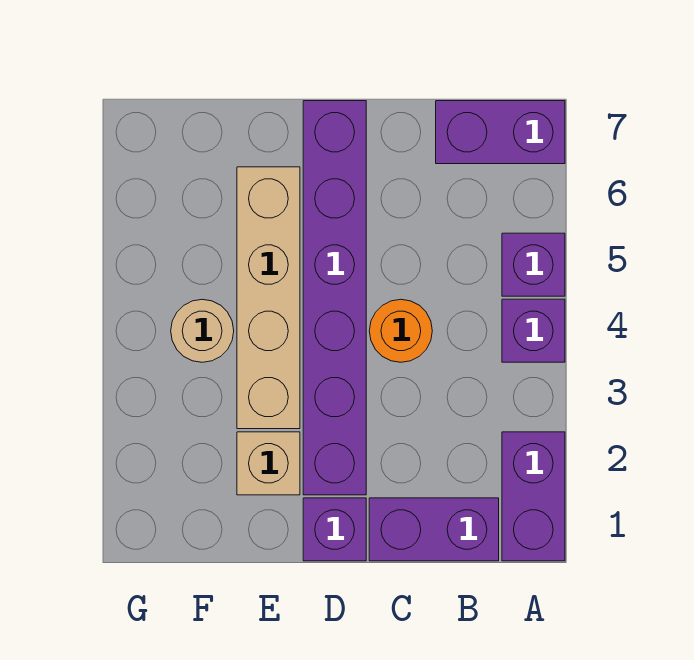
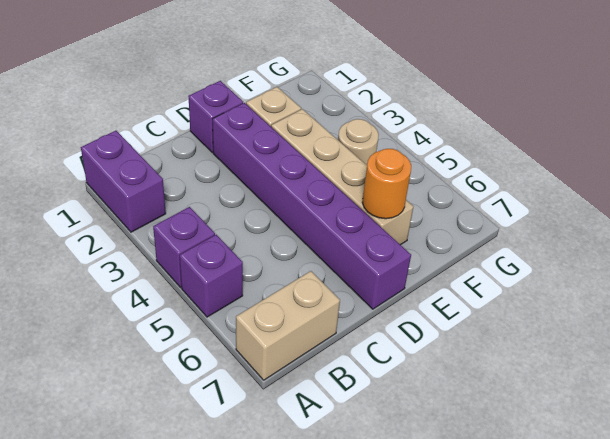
purple brick A7:B7 level 1 -> tan brick A7:B7 level 1
purple brick B1:C1 level 1 -> none
orange round brick C4 level 1 -> orange round brick E6 level 2

